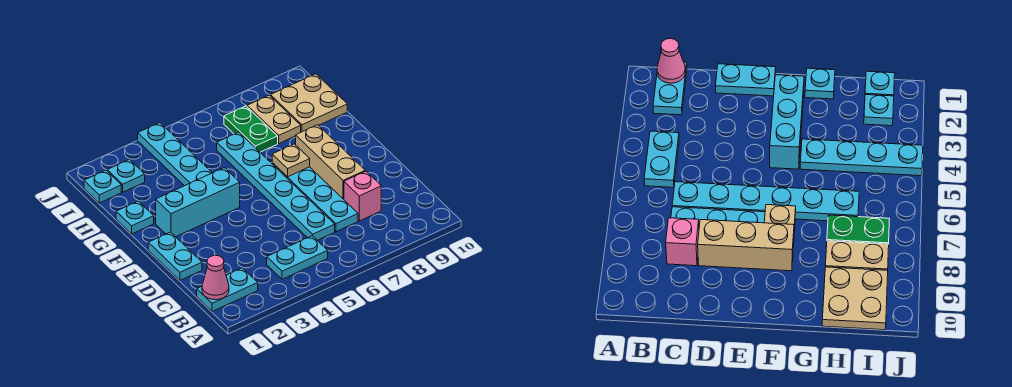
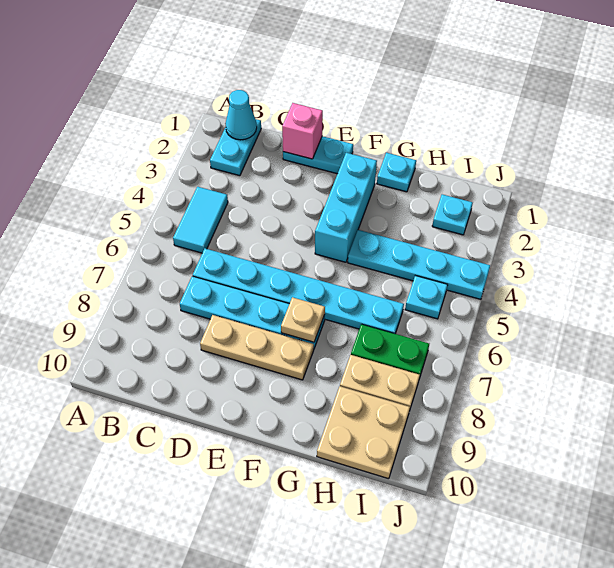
pink cone B1 level 2 -> cyan cone B1 level 2
cyan plate B4:B5 level 1 -> cyan tile B4:B5 level 1
pink brick C8 level 1 -> pink brick D1 level 2
tan brick D8:F8 level 1 -> tan plate D8:F8 level 1
cyan plate I1 level 1 -> cyan plate I5 level 1

